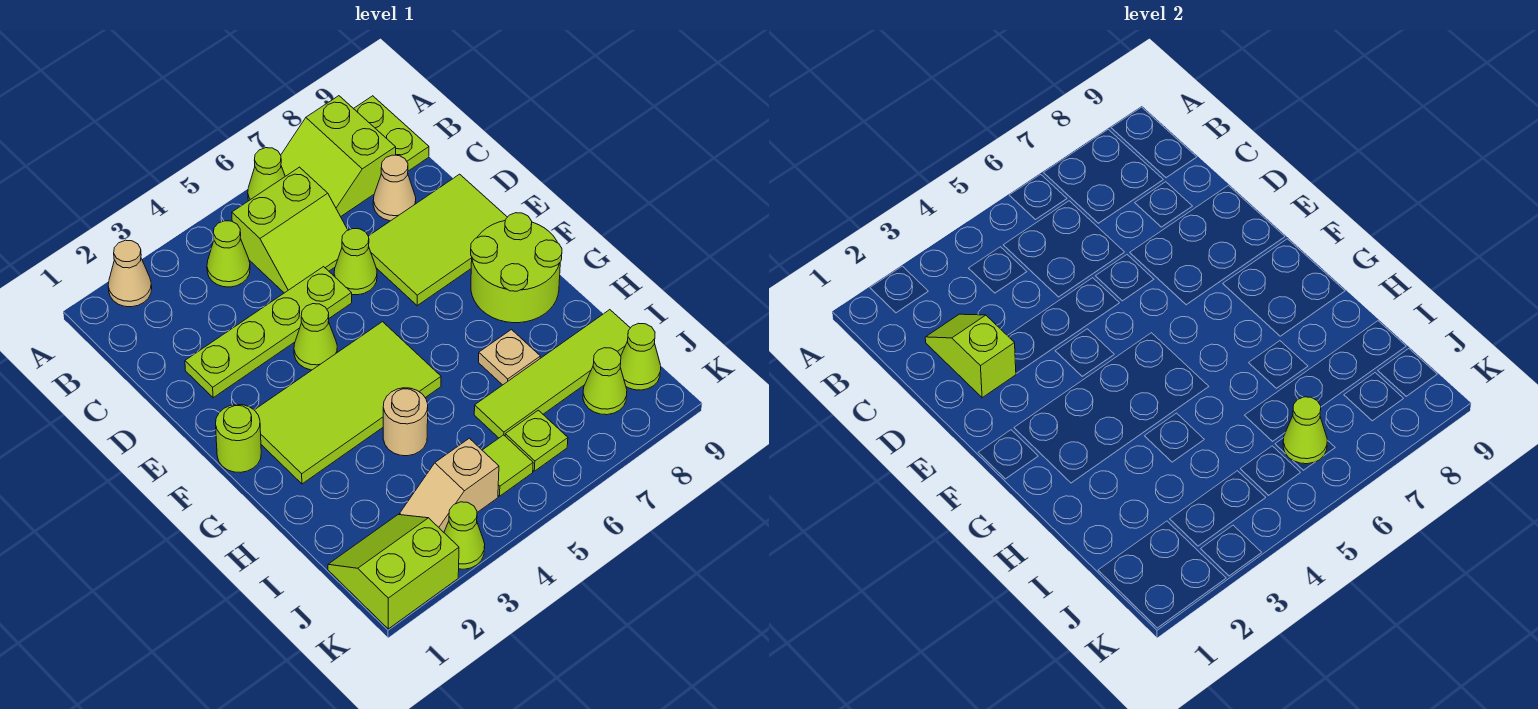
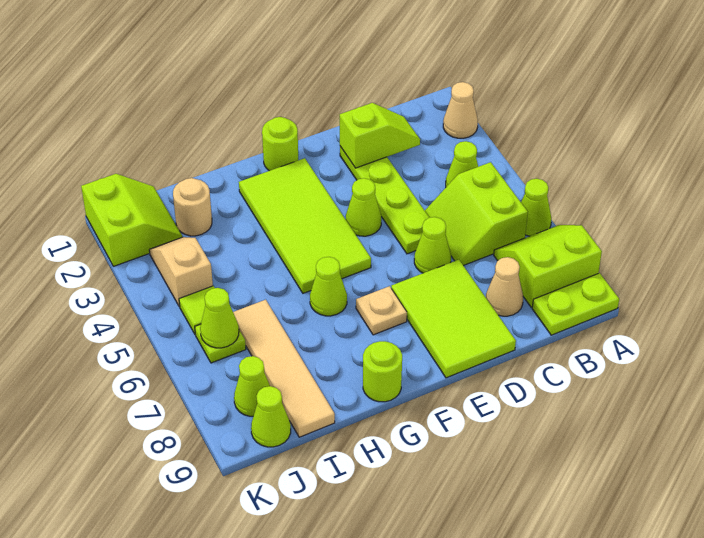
lime round brick F8:G9 level 1 -> lime round brick G9 level 1
tan round brick H4 level 1 -> tan round brick I2 level 1
tan plate H7 level 1 -> tan plate F7 level 1
lime tile I6:I9 level 1 -> tan tile I6:I9 level 1
lime cone K3 level 1 -> lime cone G6 level 1

